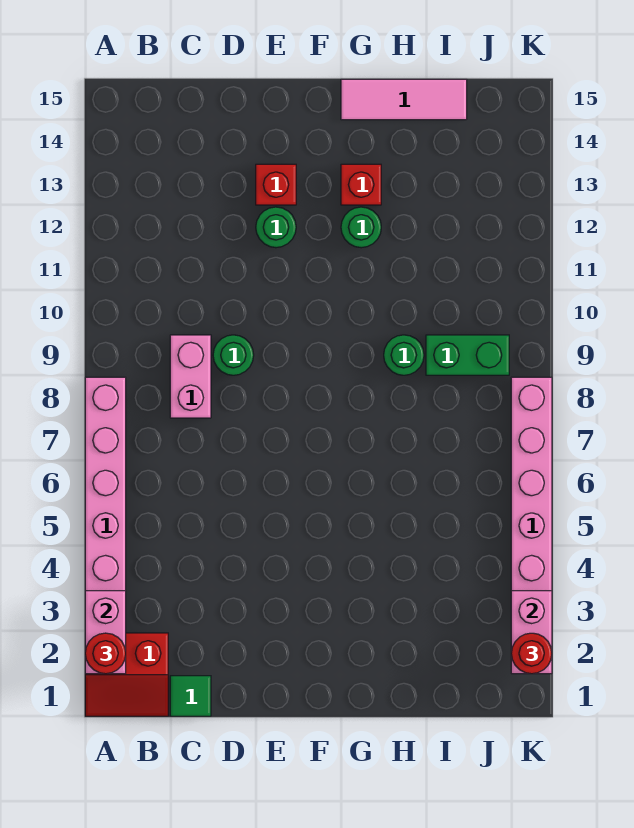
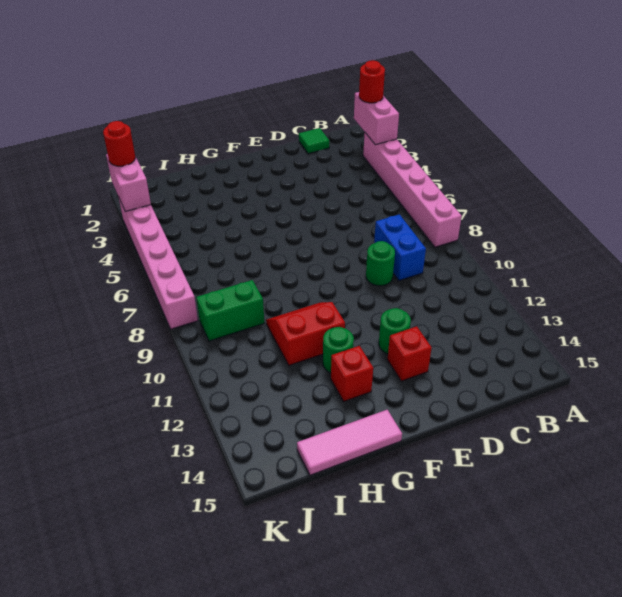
red slope A1:B2 level 1 top 2 -> red slope G10:H11 level 1 top 11
pink brick C8:C9 level 1 -> blue brick C8:C9 level 1
green round brick H9 level 1 -> none

